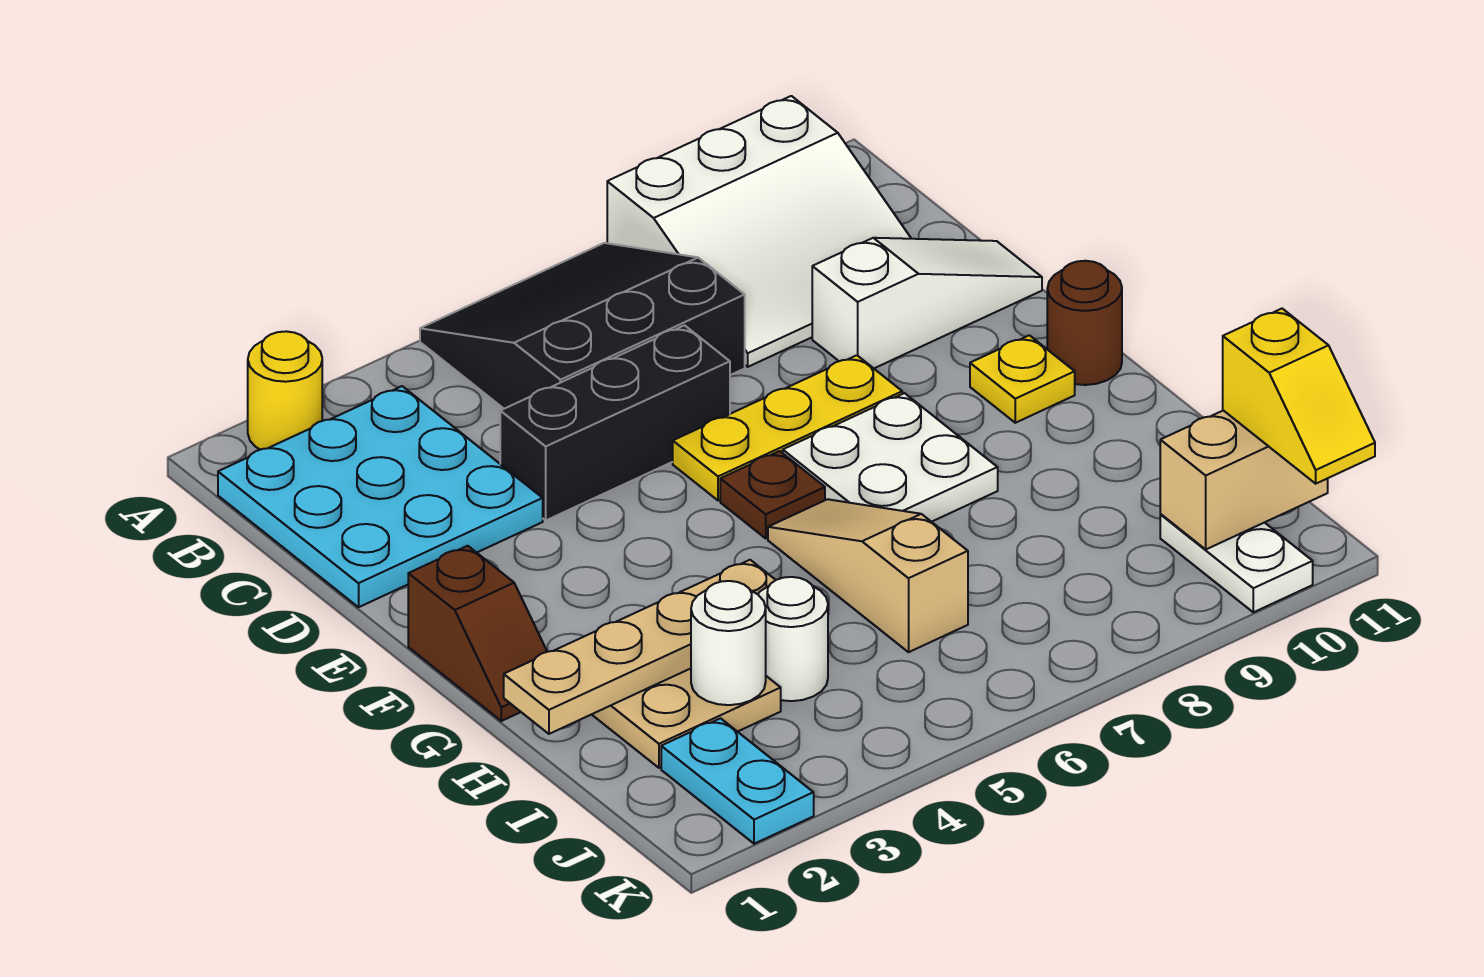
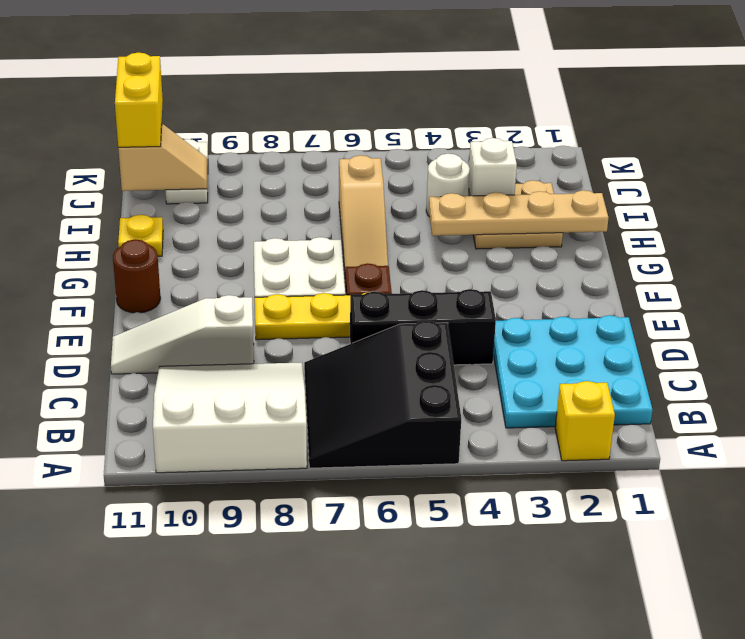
yellow round brick A2 level 1 -> yellow brick A2 level 1
black slope A5:C7 level 1 top C -> black slope A5:C7 level 1 top 5
brown slope F1:G1 level 1 top F -> none
yellow plate F10 level 1 -> yellow plate H11 level 1
white round brick I3 level 2 -> white brick I3 level 2
cyan plate J2:K2 level 1 -> none
tan brick J10:J11 level 2 -> tan slope J10:J11 level 2 top 11
yellow slope J11:K11 level 3 top J -> yellow brick J11:K11 level 3

